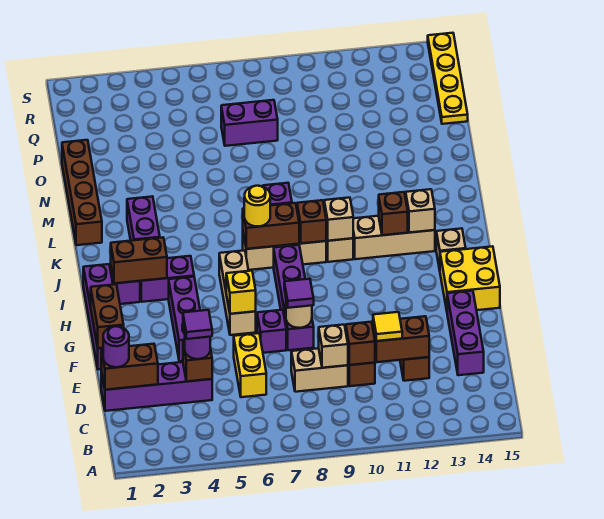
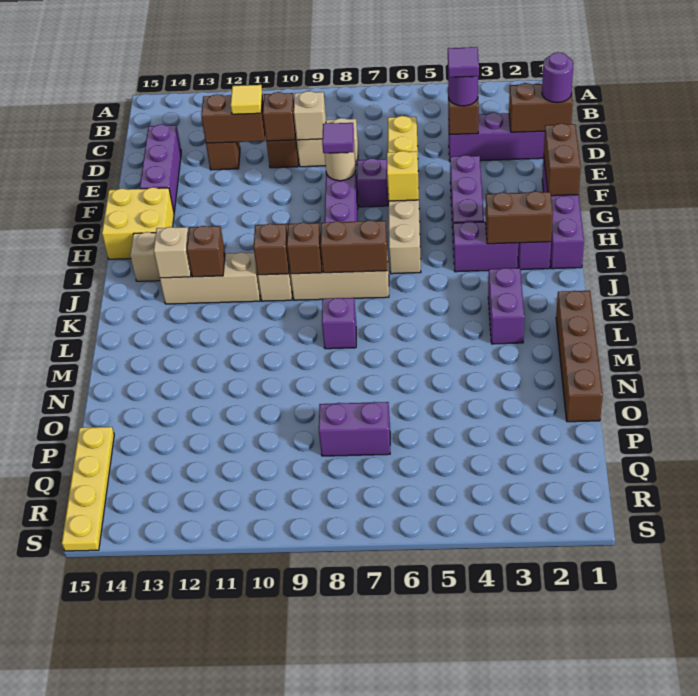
yellow round brick J7 level 3 -> none
tan brick J10 level 2 -> brown brick J10 level 2

